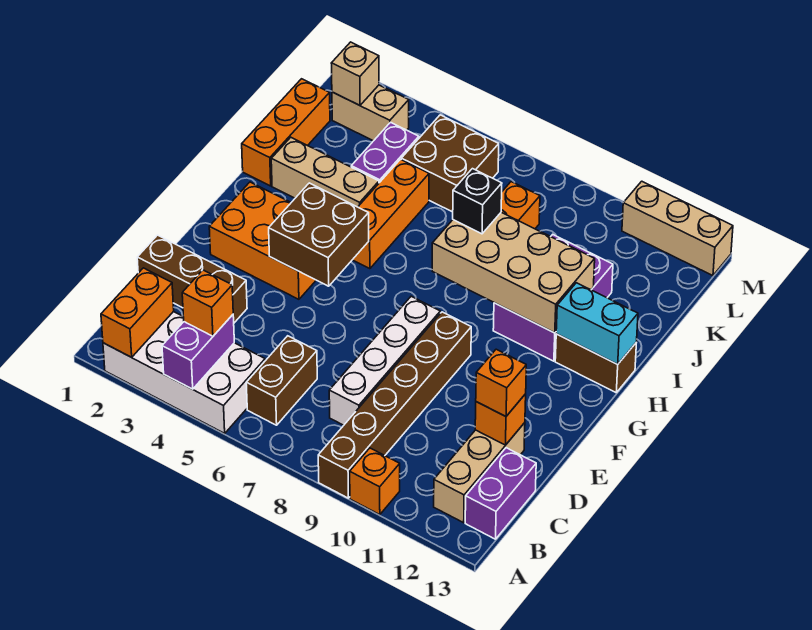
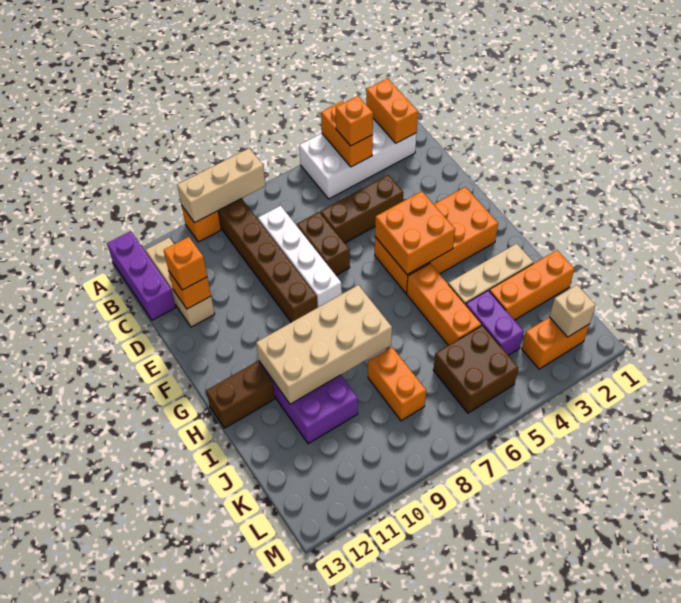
purple brick A4:B4 level 2 -> orange brick A4:B4 level 2
brown brick B6:C6 level 1 -> brown brick D7:E7 level 1
purple brick B13:C13 level 1 -> purple brick A13:C13 level 1
brown brick D1:D3 level 1 -> brown brick D4:D6 level 1
orange brick F2:G4 level 1 -> orange brick F2:G5 level 1
brown brick F4:G5 level 2 -> orange brick F4:G5 level 2
cyan brick H12:H13 level 2 -> none
orange brick I1:K1 level 1 -> orange brick J1:J3 level 1
black brick I8 level 3 -> none
tan brick L2:L3 level 1 -> orange brick L2:L3 level 1
tan brick M11:M13 level 1 -> tan brick A8:A10 level 2

